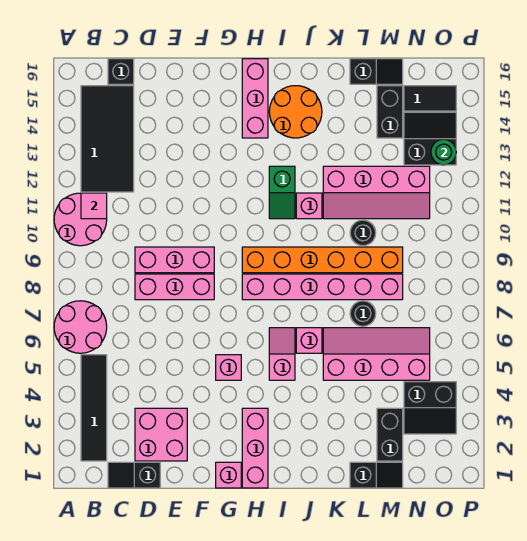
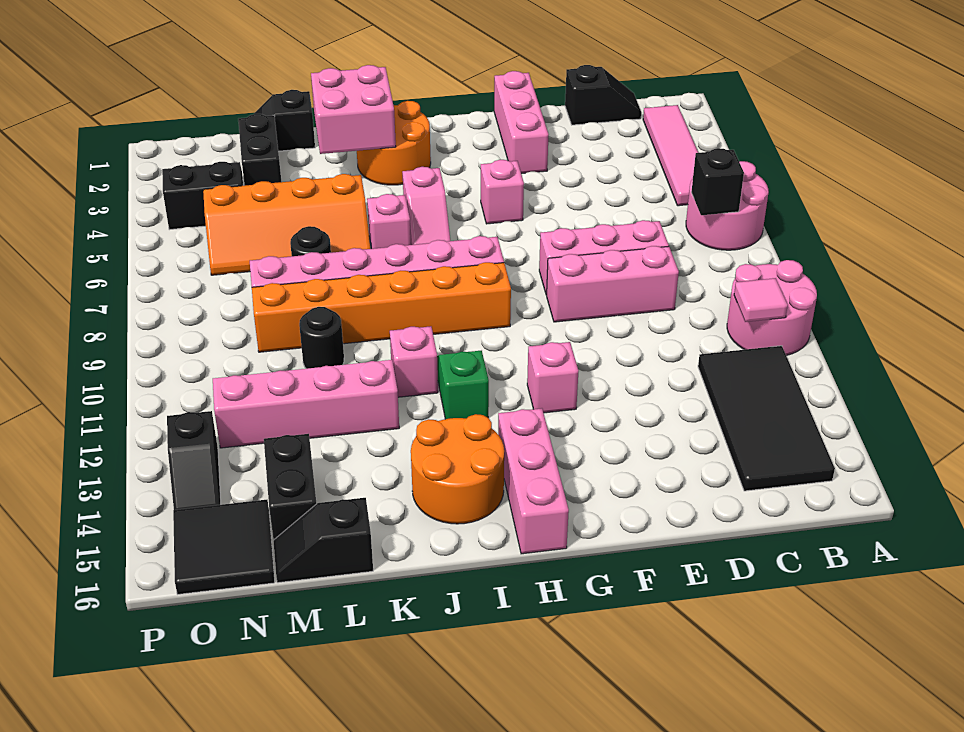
black tile B2:B5 level 1 -> pink tile B2:B5 level 1
black brick C16 level 1 -> black brick B7 level 2
pink brick D2:E3 level 1 -> pink brick J2:K3 level 2
pink brick G1 level 1 -> pink brick G12 level 1
pink brick H1:H3 level 1 -> pink brick F1:F3 level 1
none -> orange round brick I2:J3 level 1
pink slope K5:N6 level 1 top 5 -> orange slope K5:N6 level 1 top 5
black slope N13:O14 level 1 top 13 -> black slope O13:O14 level 1 top 13
black tile N15:O15 level 1 -> black tile N15:O16 level 1
green round brick O13 level 2 -> none

